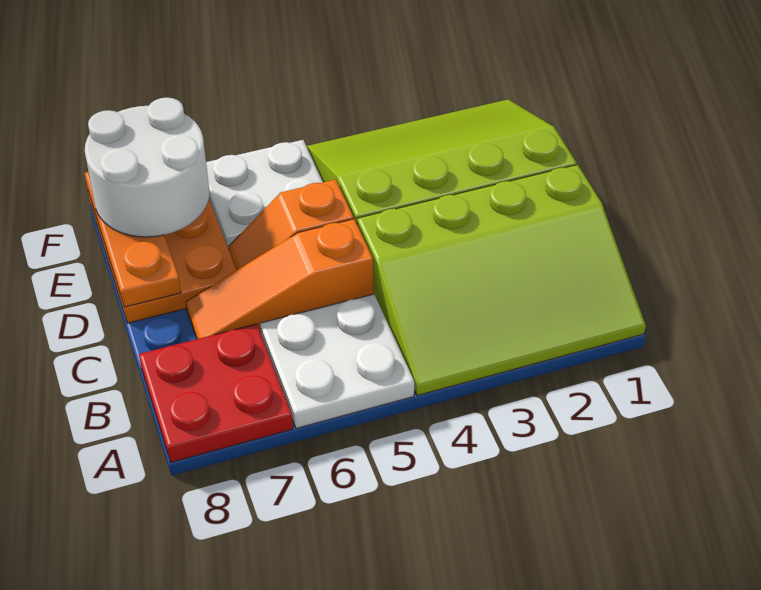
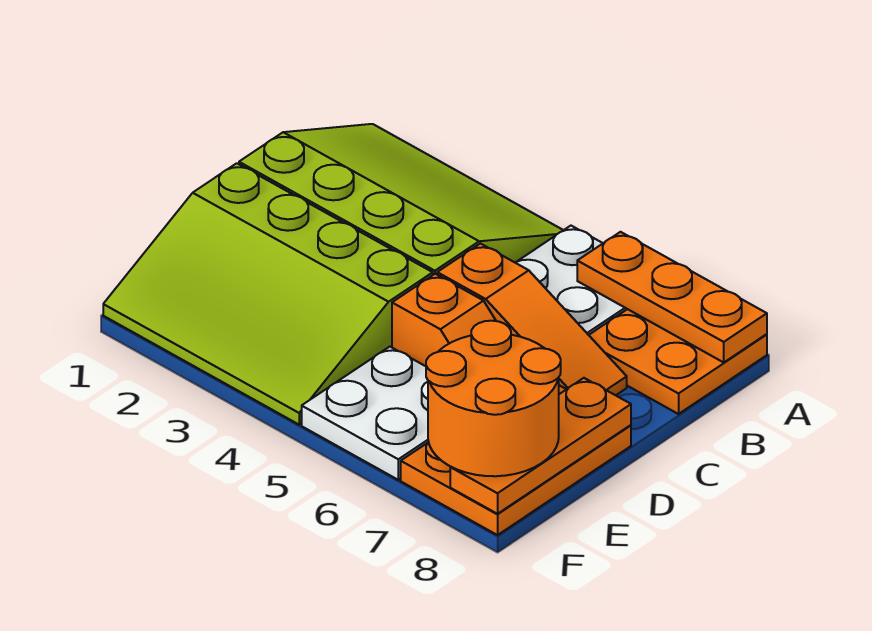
none -> orange plate A6:A8 level 2
red plate A7:B8 level 1 -> orange plate A7:B8 level 1
white round brick E7:F8 level 3 -> orange round brick E7:F8 level 3

